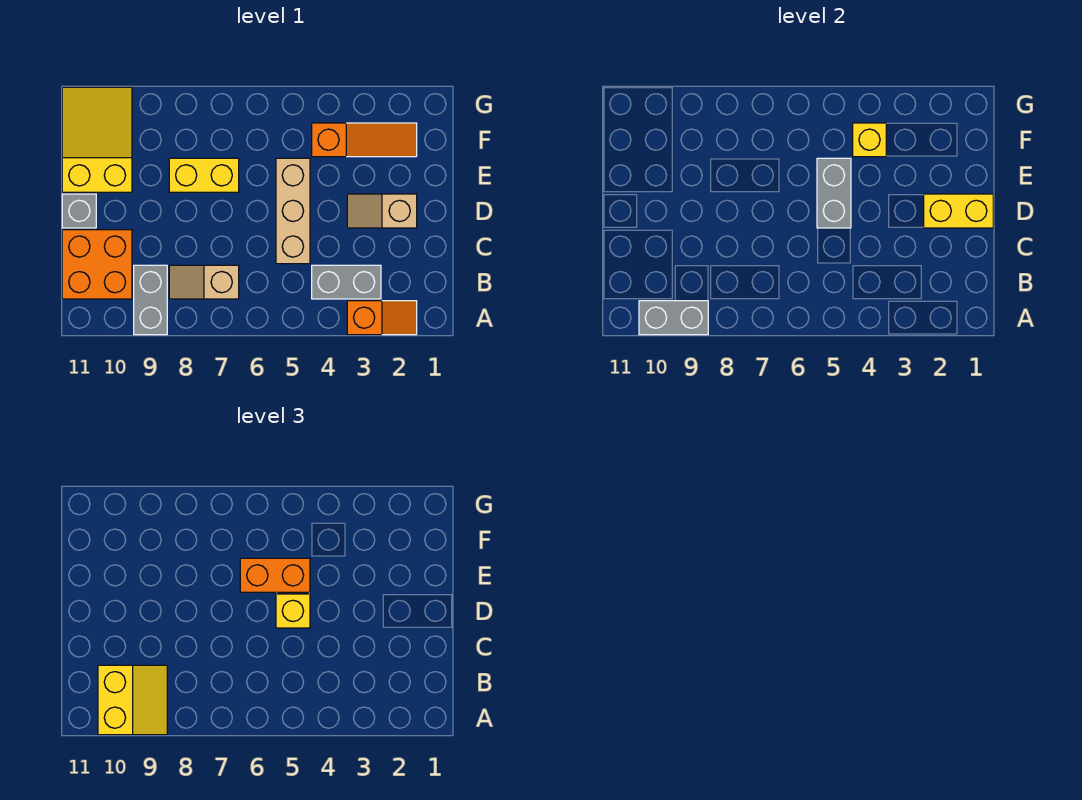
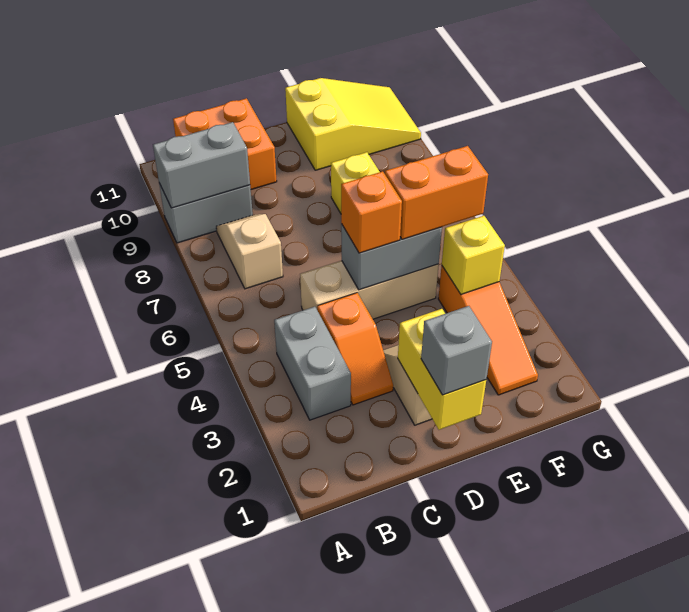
orange slope A2:A3 level 1 top 3 -> orange slope C3:C4 level 1 top 4
grey brick A9:A10 level 2 -> grey brick A9:B9 level 2
yellow slope A9:B10 level 3 top 10 -> none
yellow brick D5 level 3 -> orange brick D5 level 3
grey brick D11 level 1 -> grey brick D1 level 3
orange brick E5:E6 level 3 -> orange brick E5:F5 level 3

